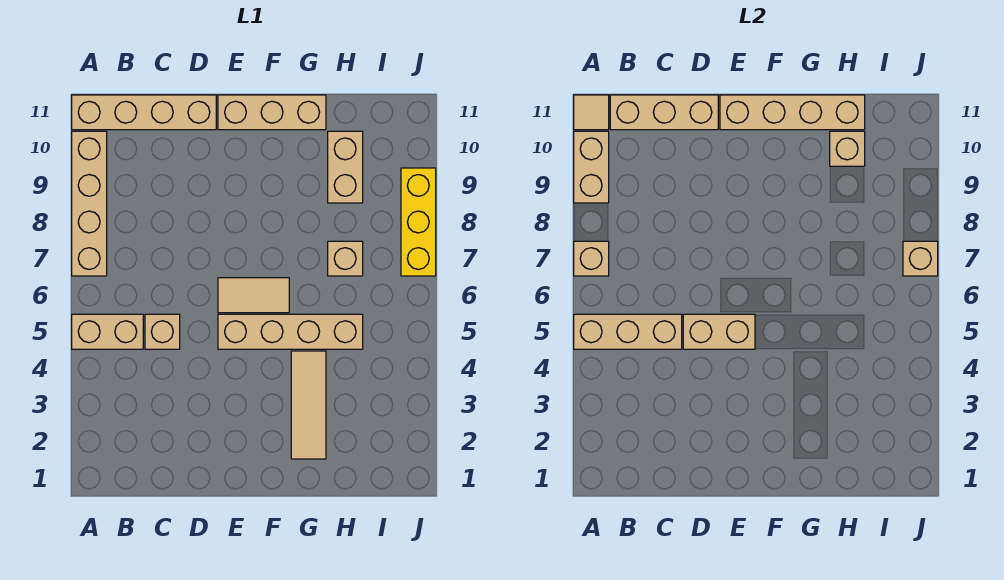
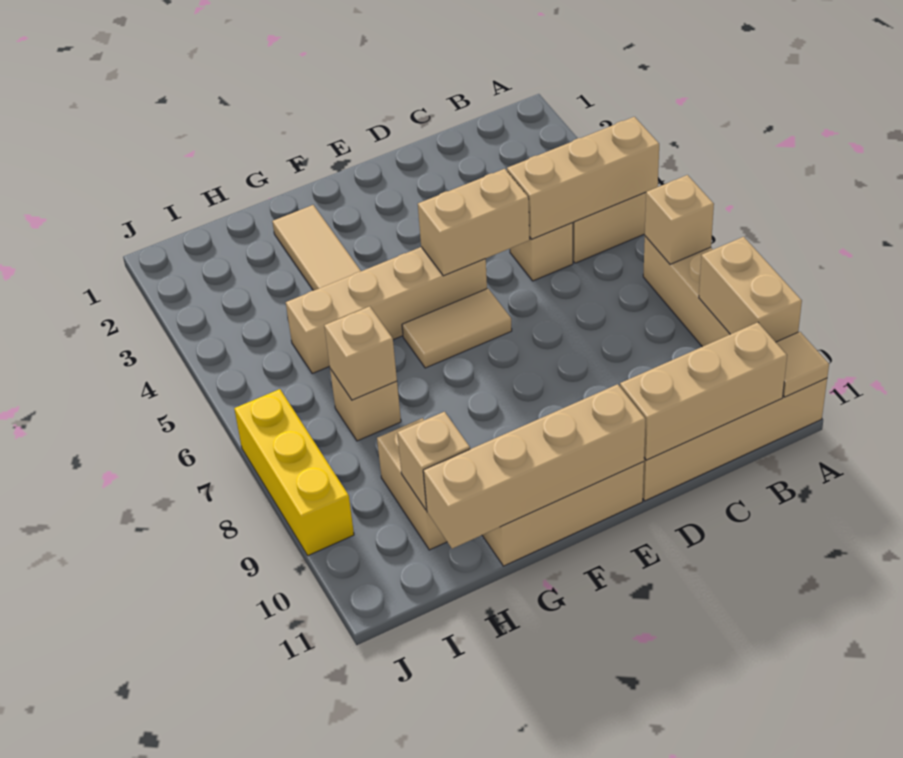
tan brick J7 level 2 -> tan brick H7 level 2

